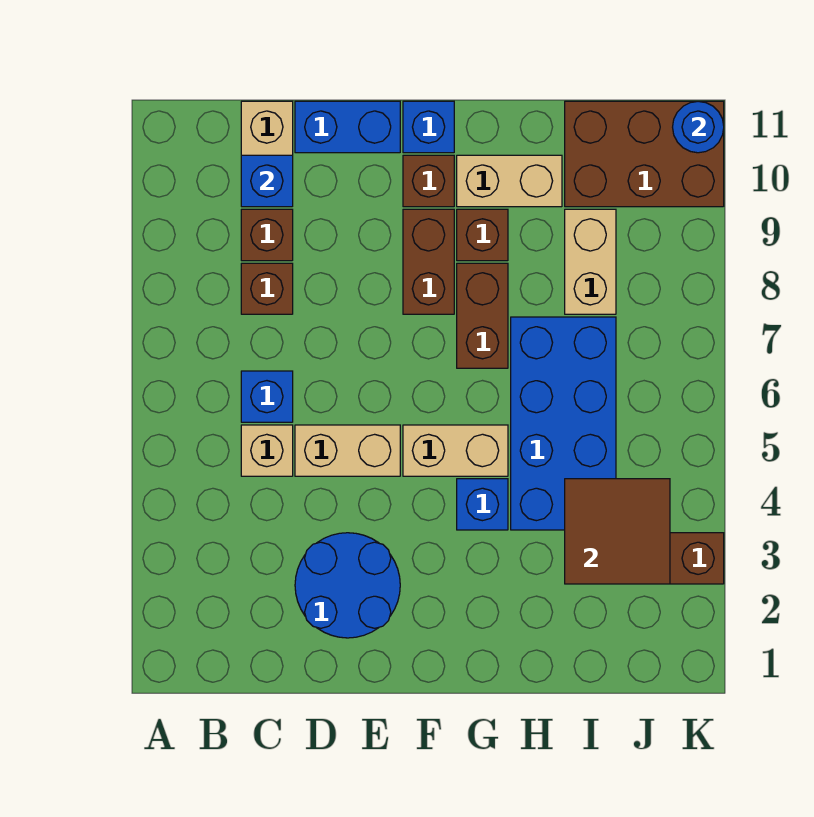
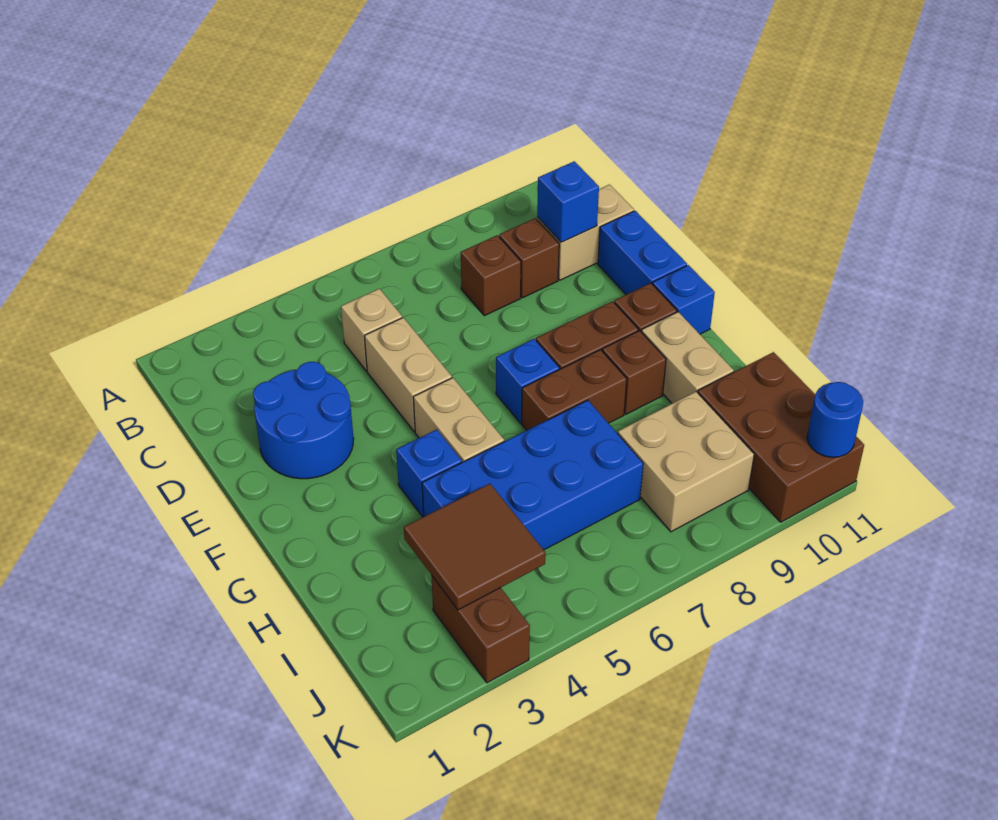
blue brick C6 level 1 -> blue brick F7 level 1
tan brick I8:I9 level 1 -> tan brick I8:J9 level 1

